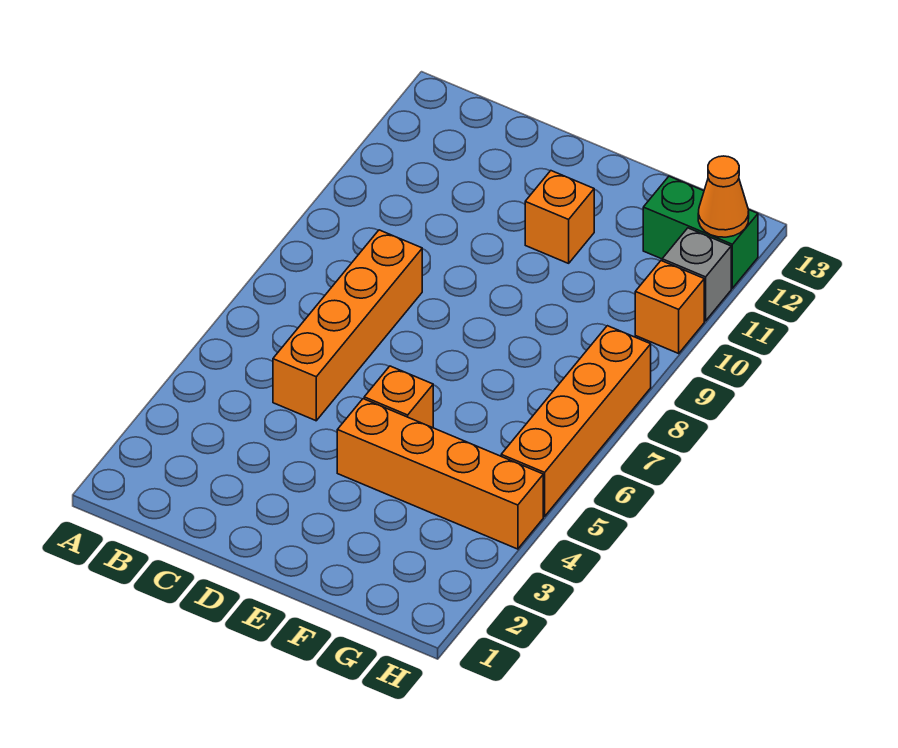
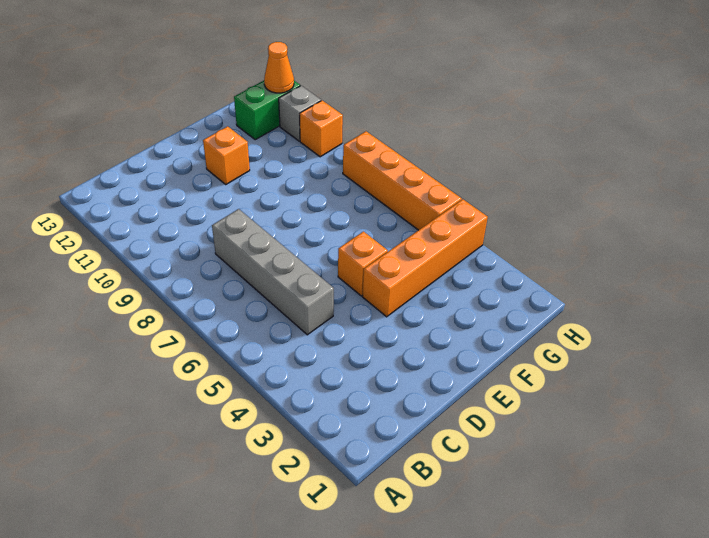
orange brick C5:C8 level 1 -> grey brick C5:C8 level 1

